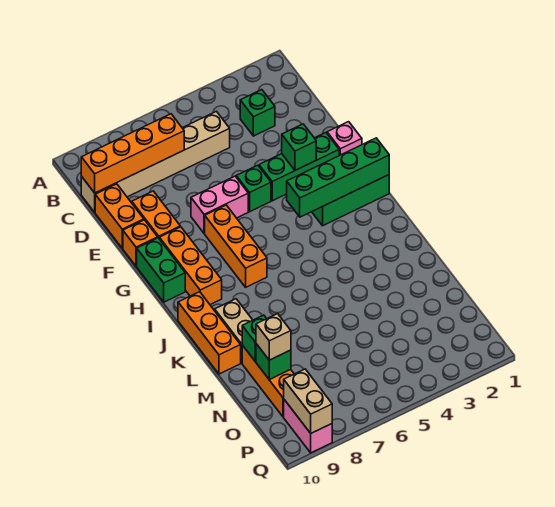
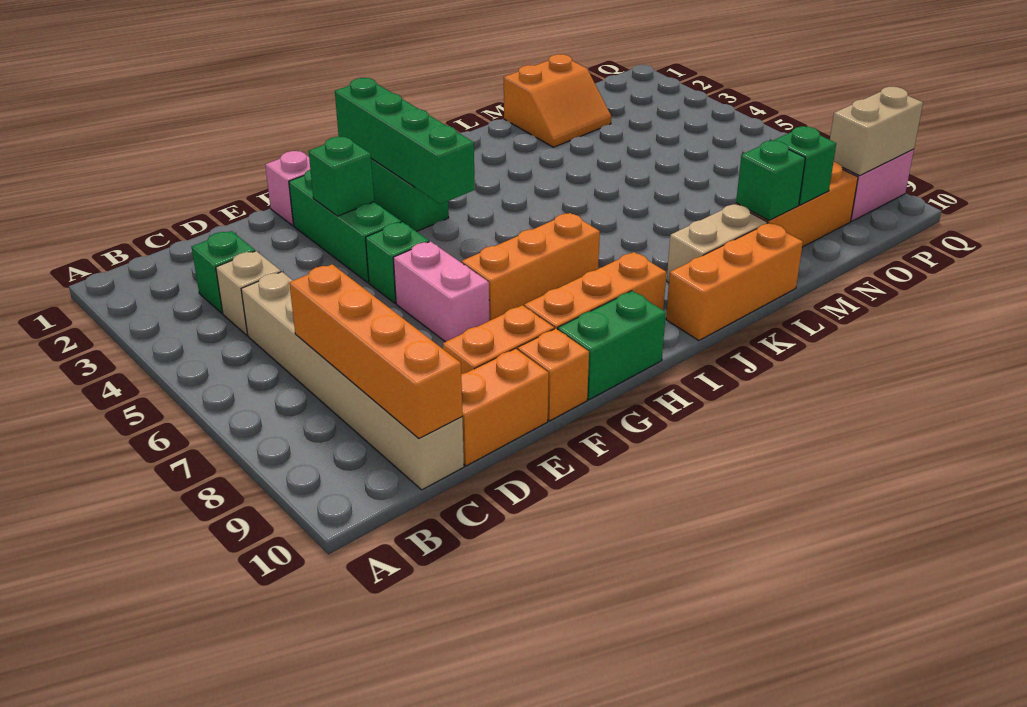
none -> orange slope M1:N2 level 1 top 1
tan brick N9 level 3 -> tan brick C4 level 1

